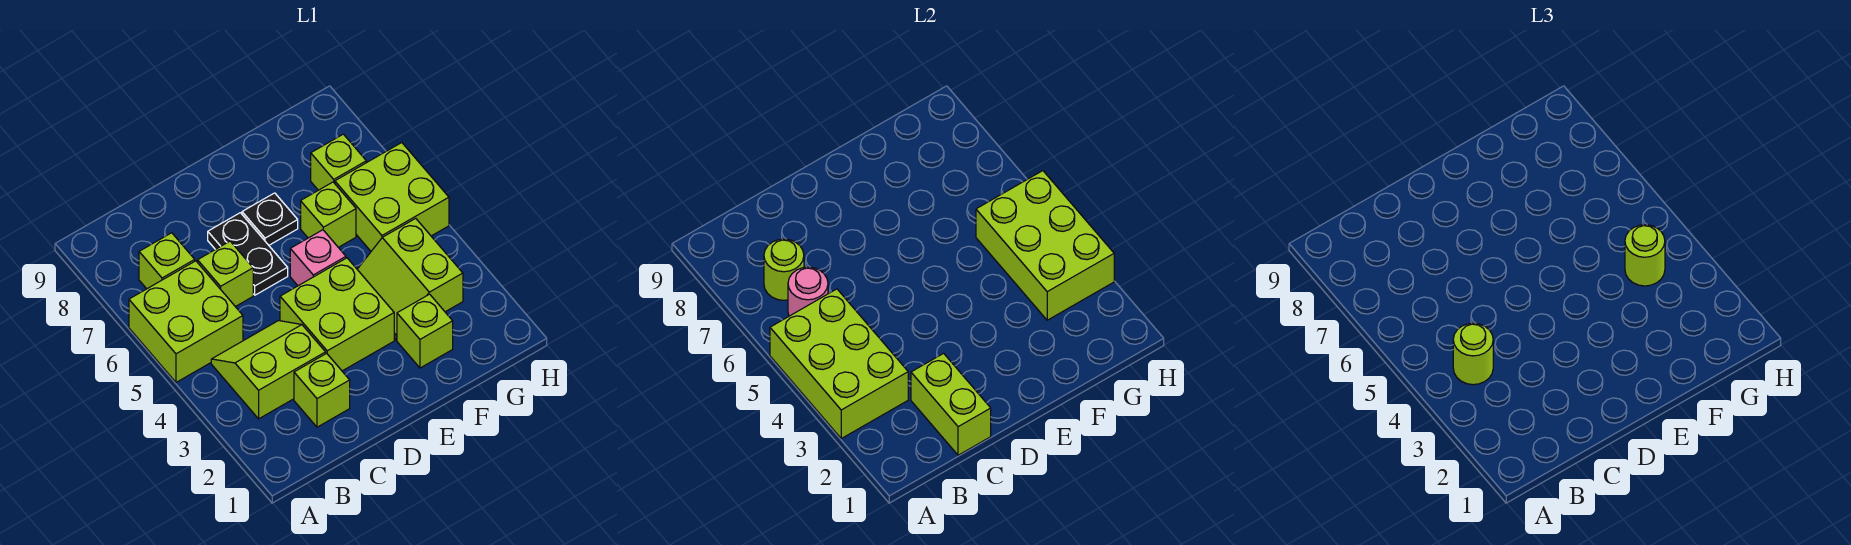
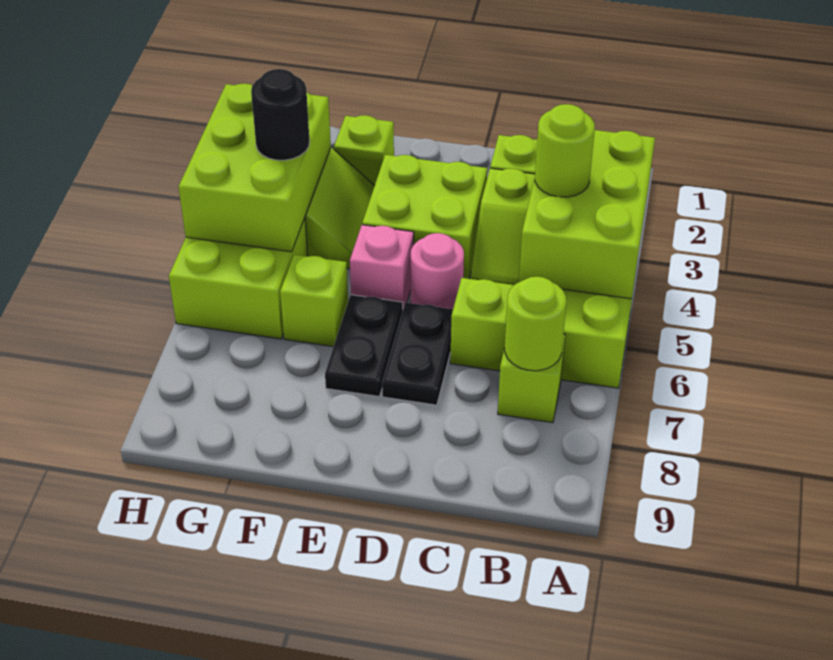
pink round brick B6 level 2 -> pink round brick D5 level 1
lime brick C1:C2 level 2 -> none
black plate E7 level 1 -> black plate E6:E7 level 1
lime round brick G4 level 3 -> black round brick G4 level 3
lime brick G7 level 1 -> none

